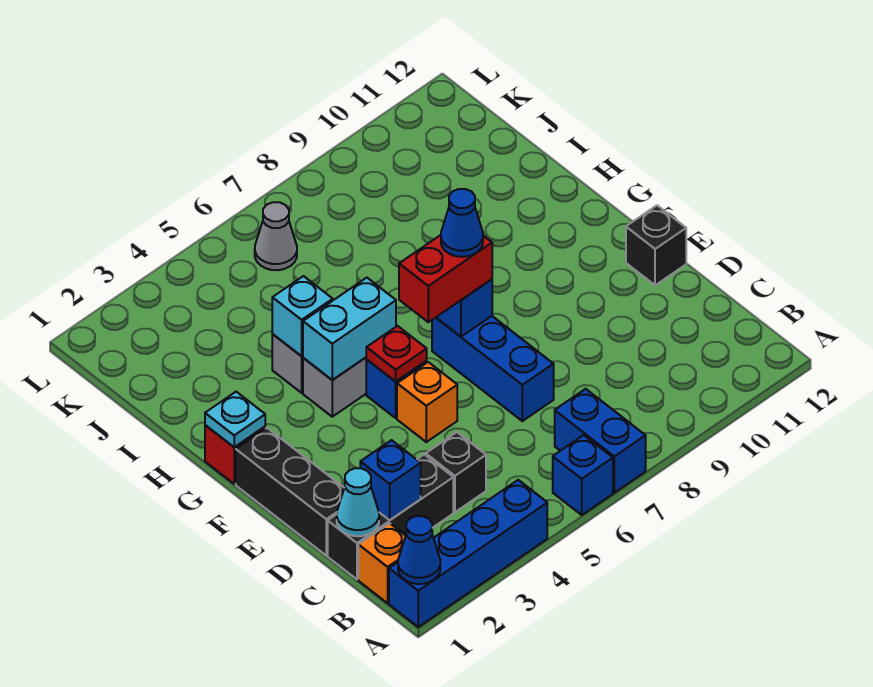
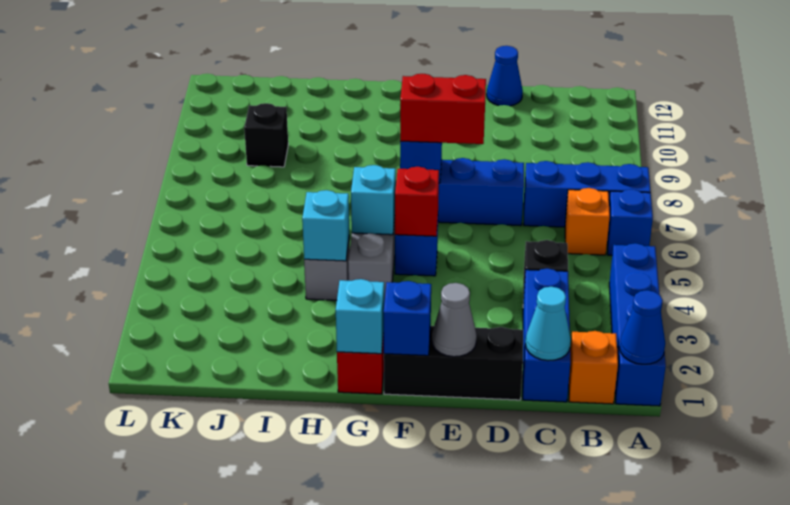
blue brick A7:B7 level 1 -> blue brick A7:C7 level 1
black brick C1:C3 level 1 -> blue brick C1:C3 level 1
blue brick C2 level 2 -> blue brick F1 level 2
orange brick E5 level 1 -> orange brick B6 level 1
black brick E12 level 1 -> black brick J9 level 1
red plate F5 level 2 -> red brick F5 level 2
red brick F6:F7 level 3 -> red brick E7:F7 level 3
blue cone F7 level 4 -> blue cone D12 level 1
cyan plate G1 level 2 -> cyan brick G1 level 2
cyan brick G4:G5 level 2 -> cyan brick G5 level 2
grey cone K6 level 1 -> grey cone E1 level 2

